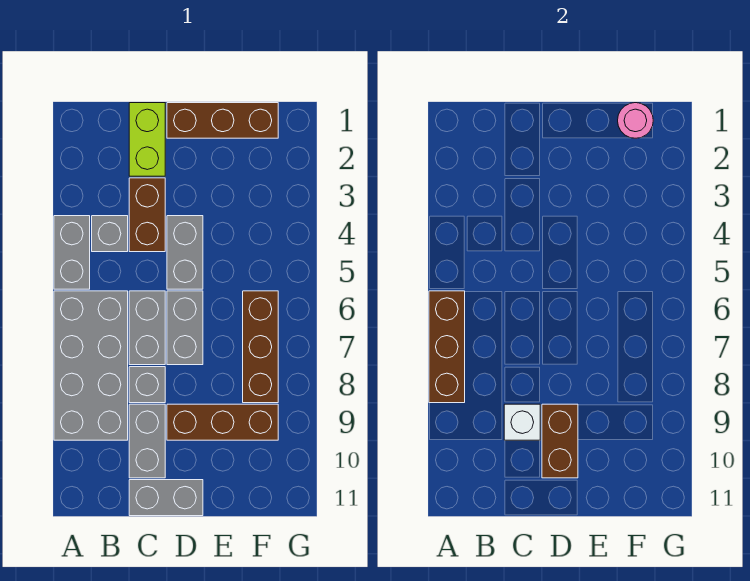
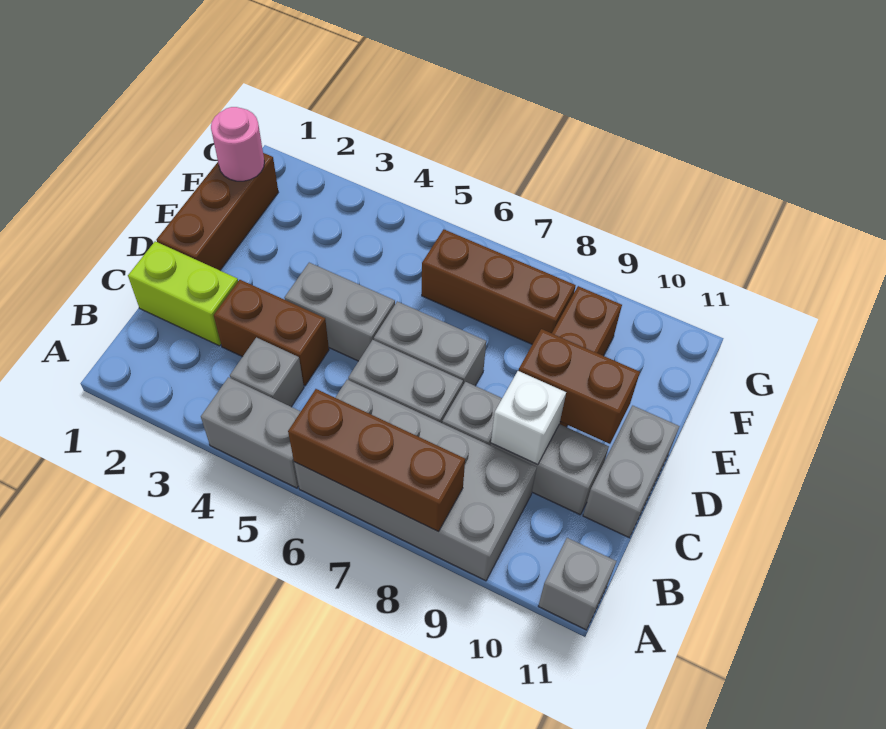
none -> grey brick A11 level 1

